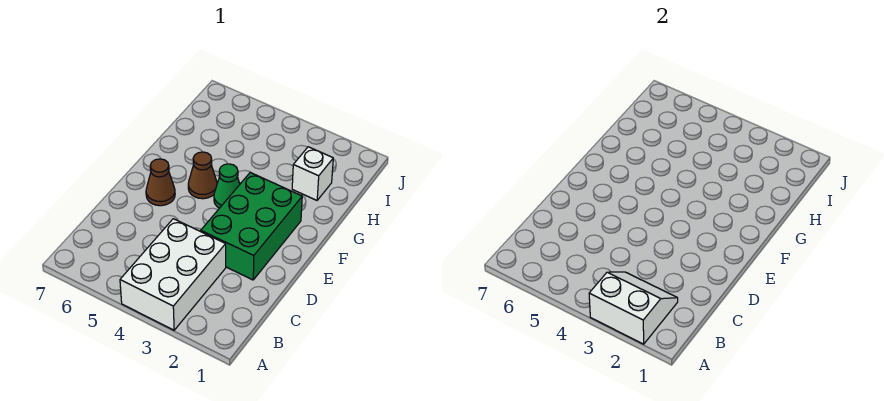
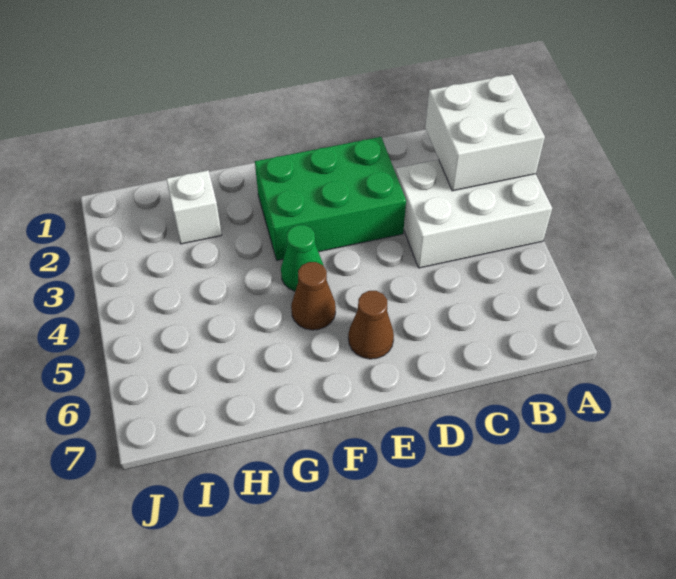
white slope A2:B3 level 2 top A -> white brick A2:B3 level 2

